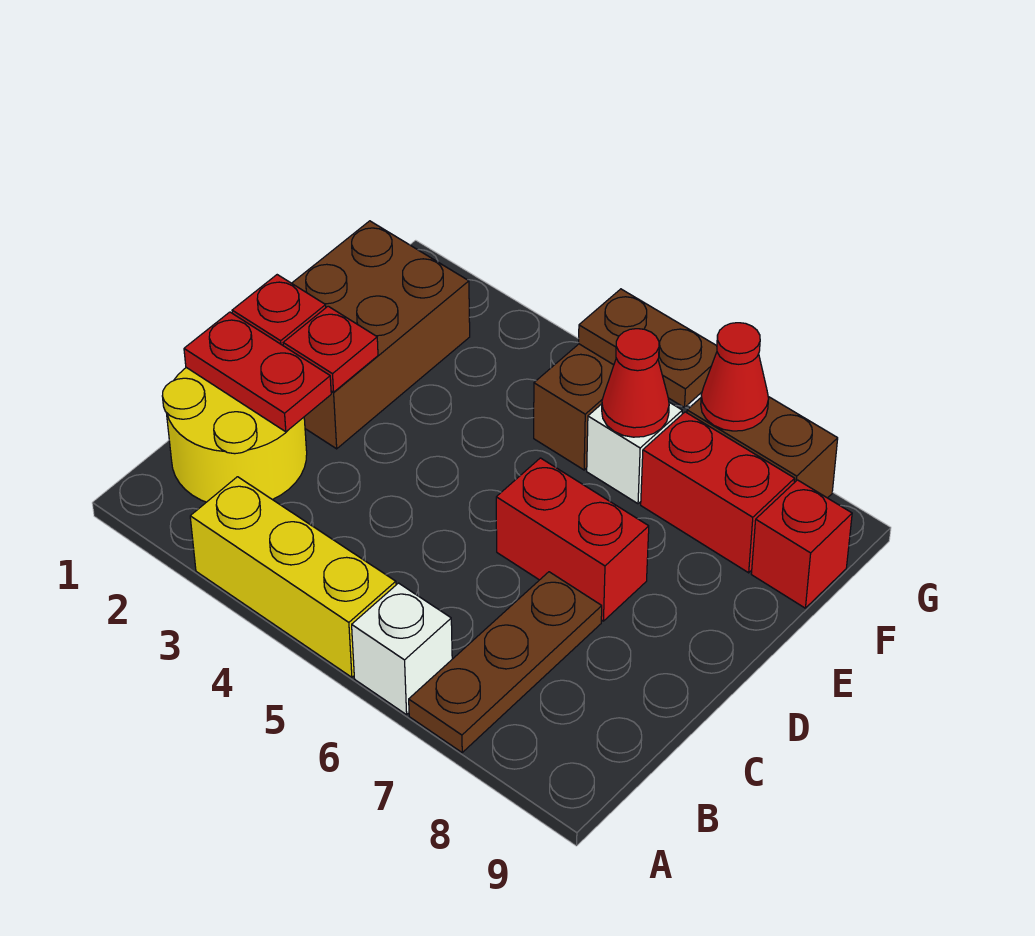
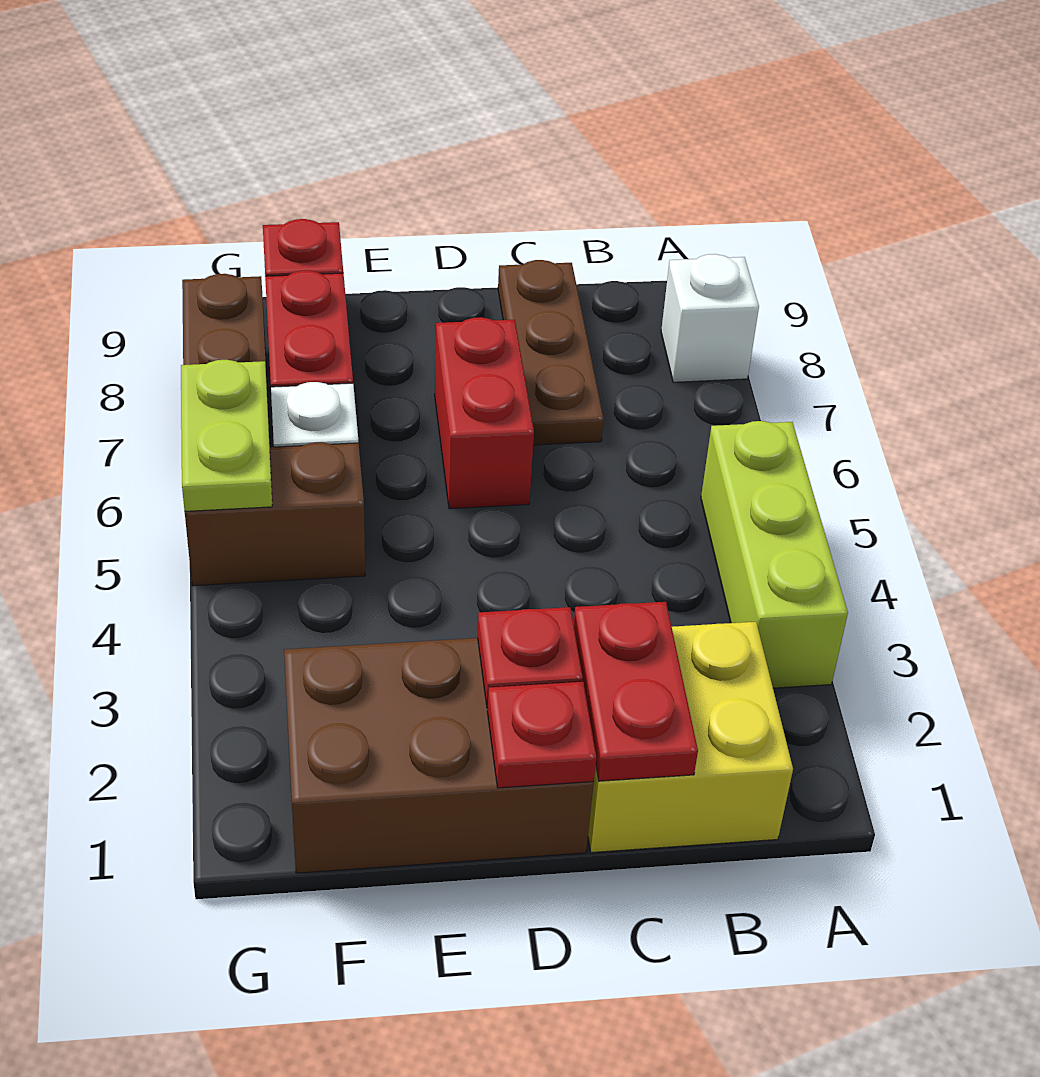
yellow brick A3:A5 level 1 -> lime brick A3:A5 level 1
white brick A6 level 1 -> white brick A8 level 1
brown plate A7:C7 level 1 -> brown plate C7:C9 level 1
yellow round brick B1:C2 level 1 -> yellow brick B1:C2 level 1
red cone F6 level 2 -> none
brown plate G5:G6 level 2 -> lime plate G5:G6 level 2
red cone G7 level 2 -> none

